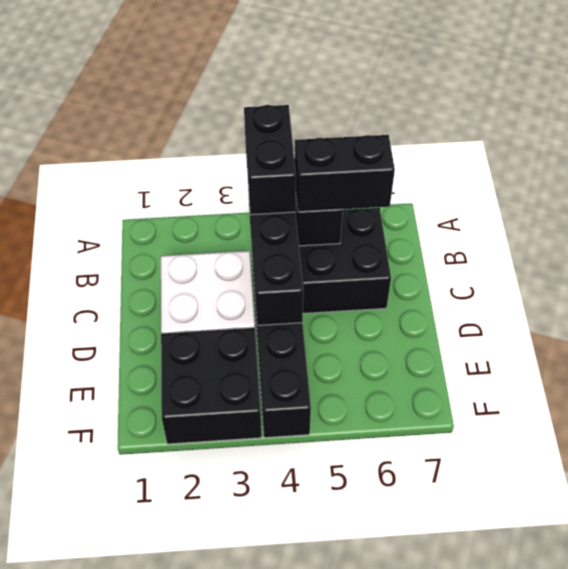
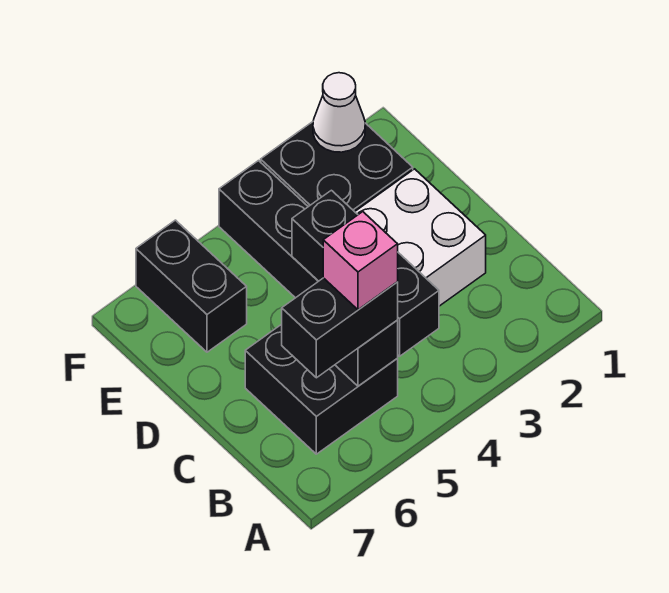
black brick A4:B4 level 3 -> black brick E6:F6 level 1
none -> pink brick B5 level 4
none -> white cone F2 level 2

